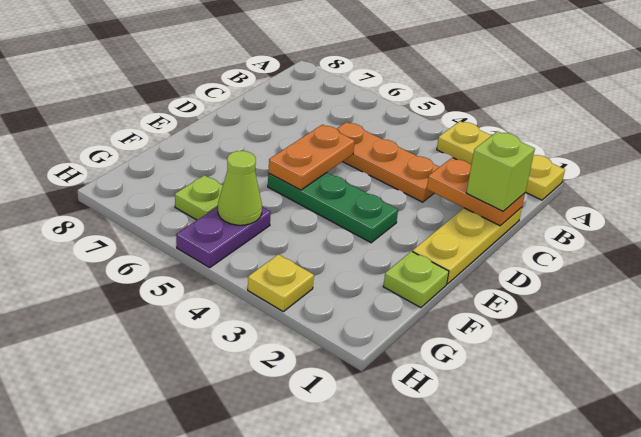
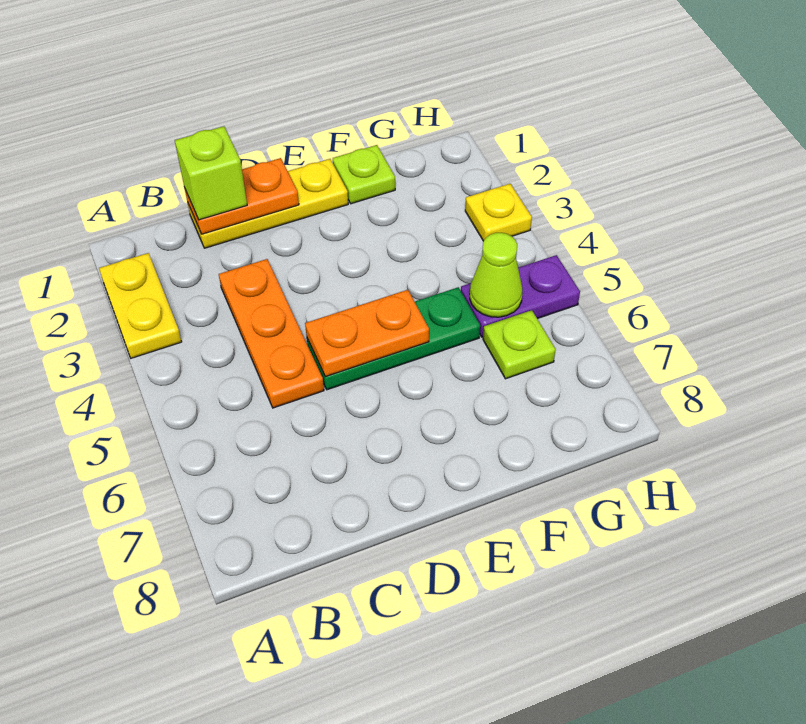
yellow plate A1:A3 level 1 -> yellow plate A2:A3 level 1
orange plate C1:C2 level 2 -> orange plate C1:D1 level 2
green plate E3:E5 level 1 -> green plate D5:F5 level 1

